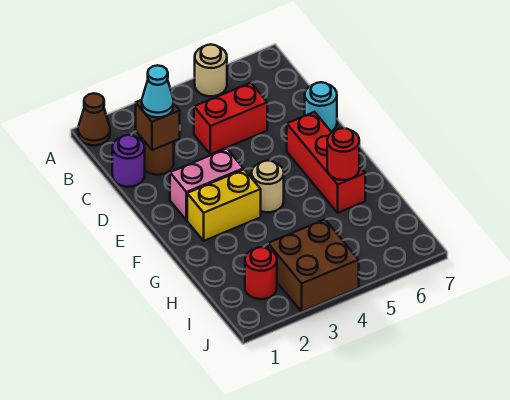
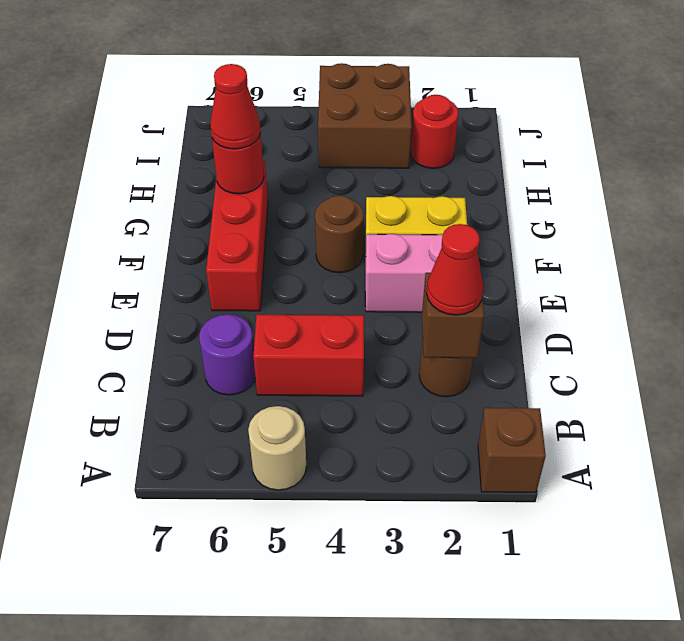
brown cone A1 level 1 -> brown brick A1 level 1
purple round brick C1 level 1 -> purple round brick C6 level 1
cyan cone C2 level 3 -> red cone C2 level 3
cyan round brick D7 level 1 -> none
tan round brick F4 level 1 -> brown round brick F4 level 1
none -> red cone G6 level 3

